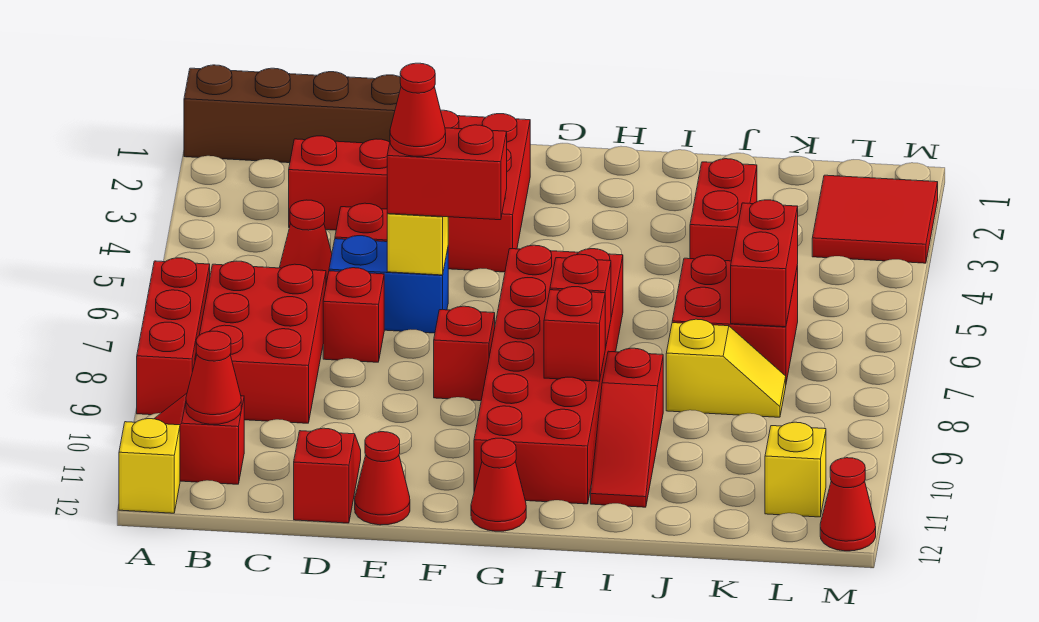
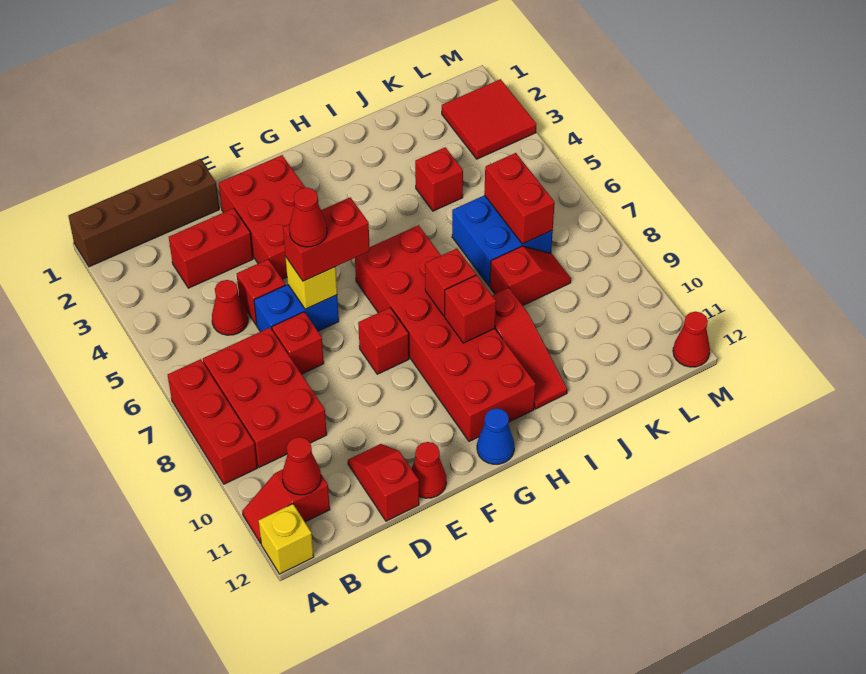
red cone G12 level 1 -> blue cone G12 level 1
red brick J3:J4 level 1 -> red brick J4 level 1
red brick J6:K7 level 1 -> blue brick J6:K7 level 1
yellow slope J8:K8 level 1 top J -> red slope J8:K8 level 1 top J
yellow brick L11 level 1 -> none

